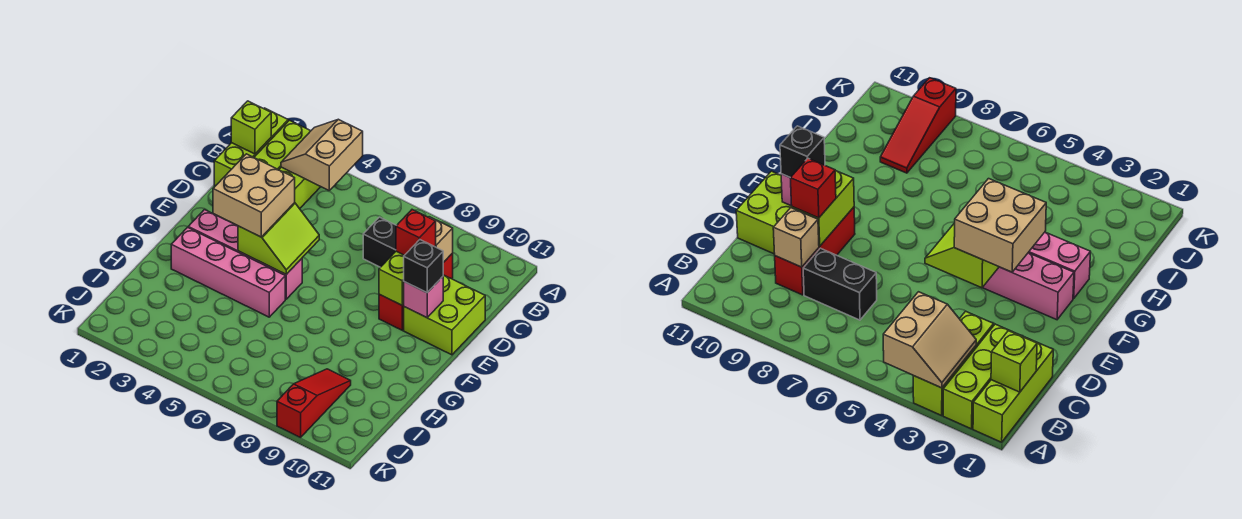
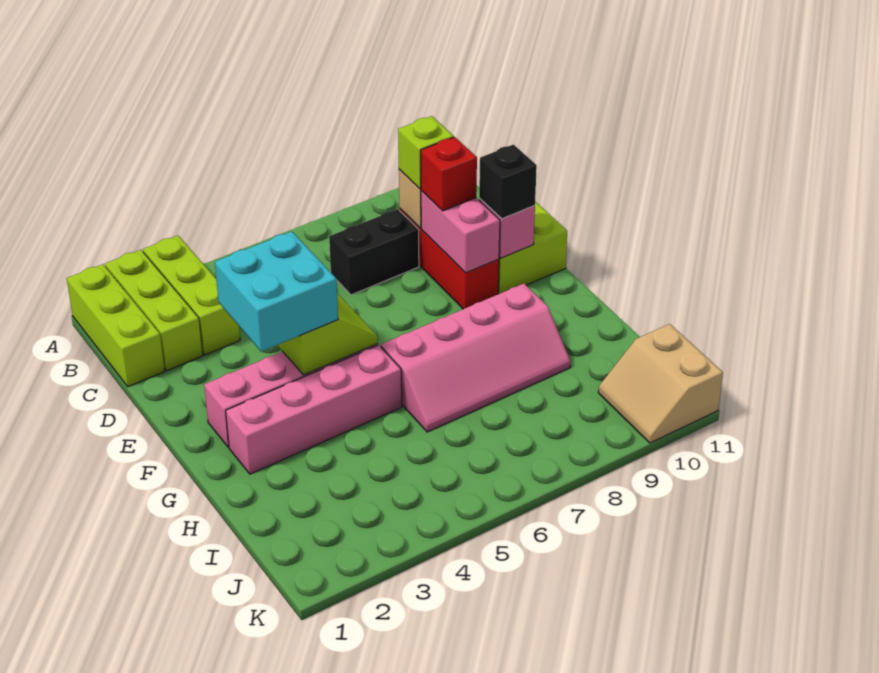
tan slope A3:B4 level 2 top 4 -> tan slope J10:K11 level 1 top 11
lime brick B1 level 2 -> lime brick C9 level 3
lime brick D9:E9 level 2 -> pink brick D9:E9 level 2
tan brick E3:F4 level 3 -> cyan brick E3:F4 level 3
none -> pink slope G6:H9 level 1 top G
red slope I9:K9 level 1 top K -> none

